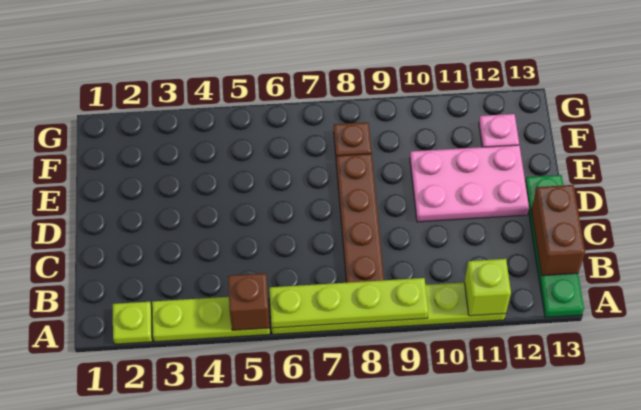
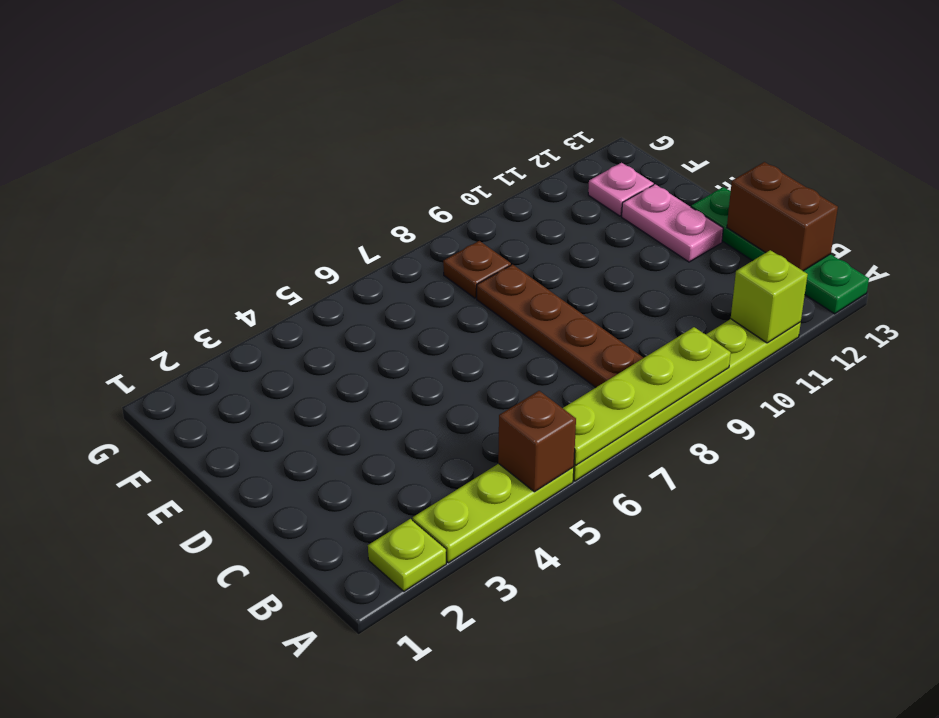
pink plate D10:E12 level 1 -> pink plate D12:E12 level 1

